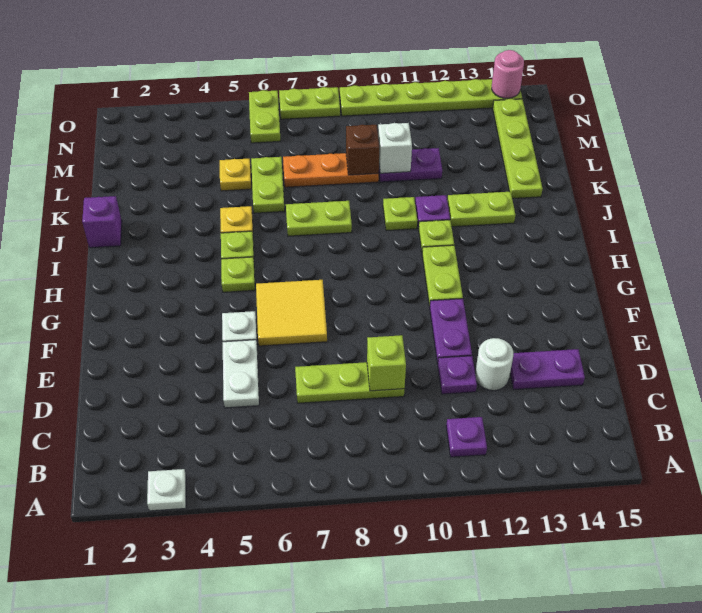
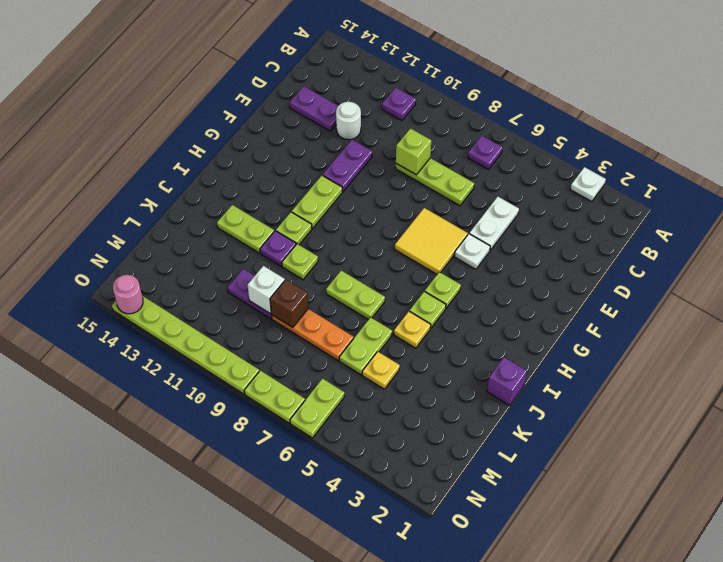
purple plate D11 level 1 -> purple plate B7 level 1
lime plate K14:N14 level 1 -> none

